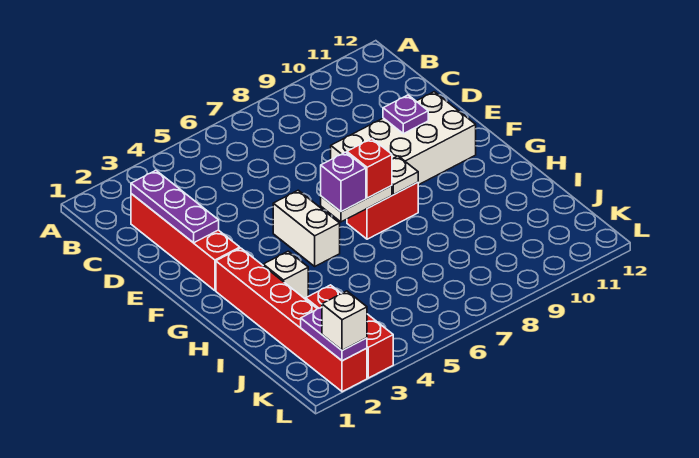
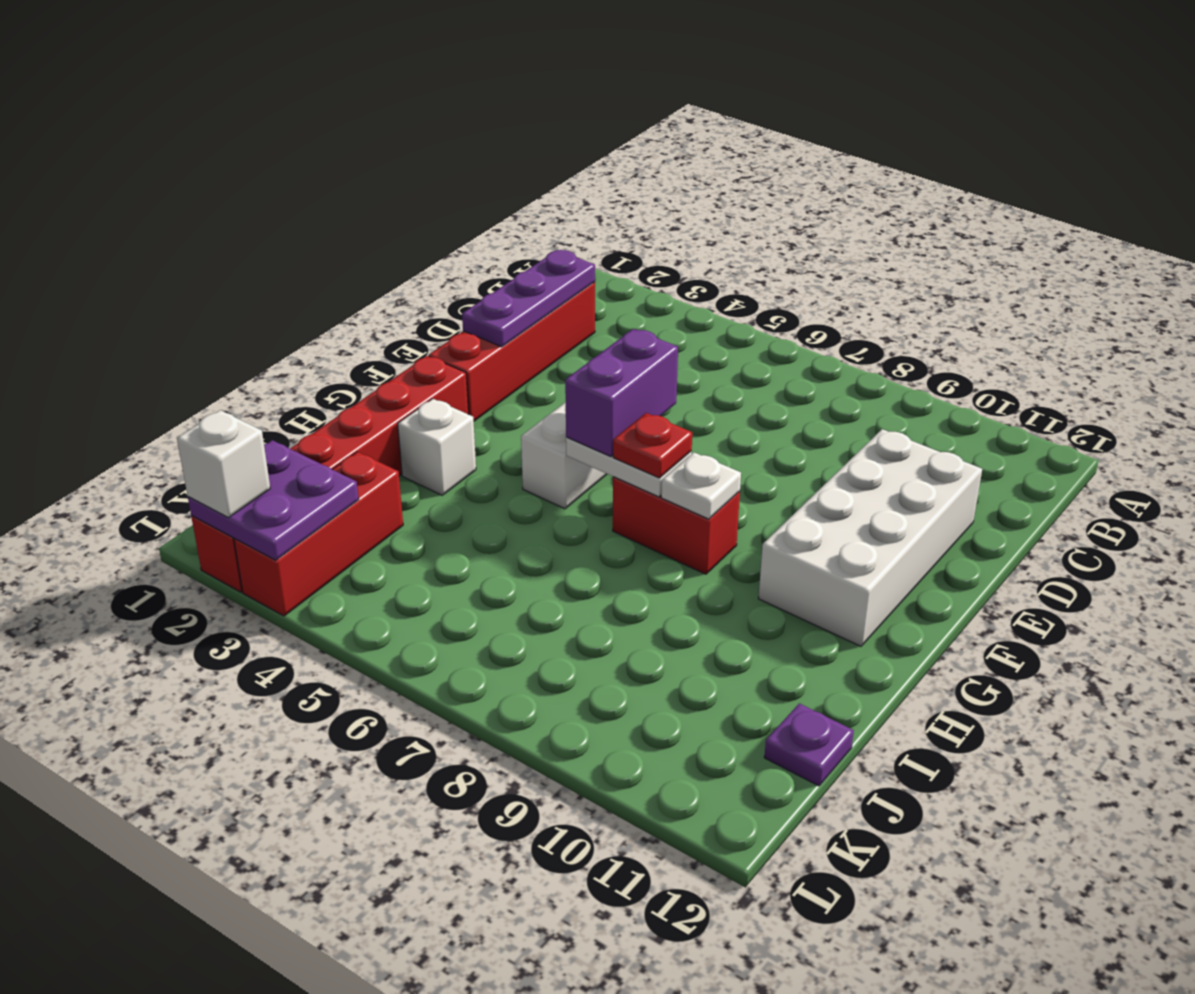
white brick E8:F11 level 1 -> white brick D10:G11 level 1
purple plate E10 level 2 -> purple plate J12 level 1
purple brick G6 level 3 -> purple brick F6:G6 level 3
red brick G7 level 3 -> red plate G7 level 3
purple plate K2:L2 level 2 -> purple plate K2:L3 level 2

